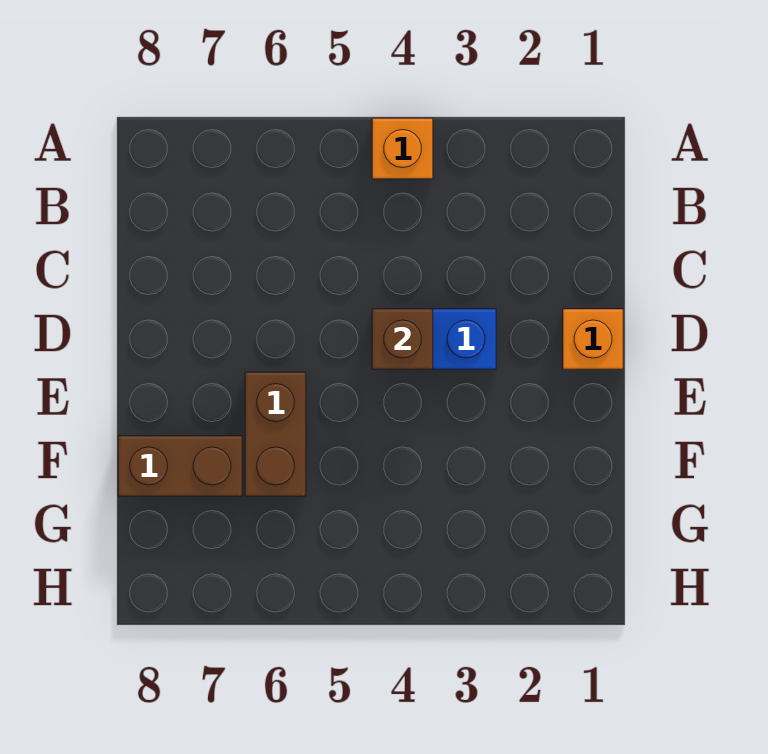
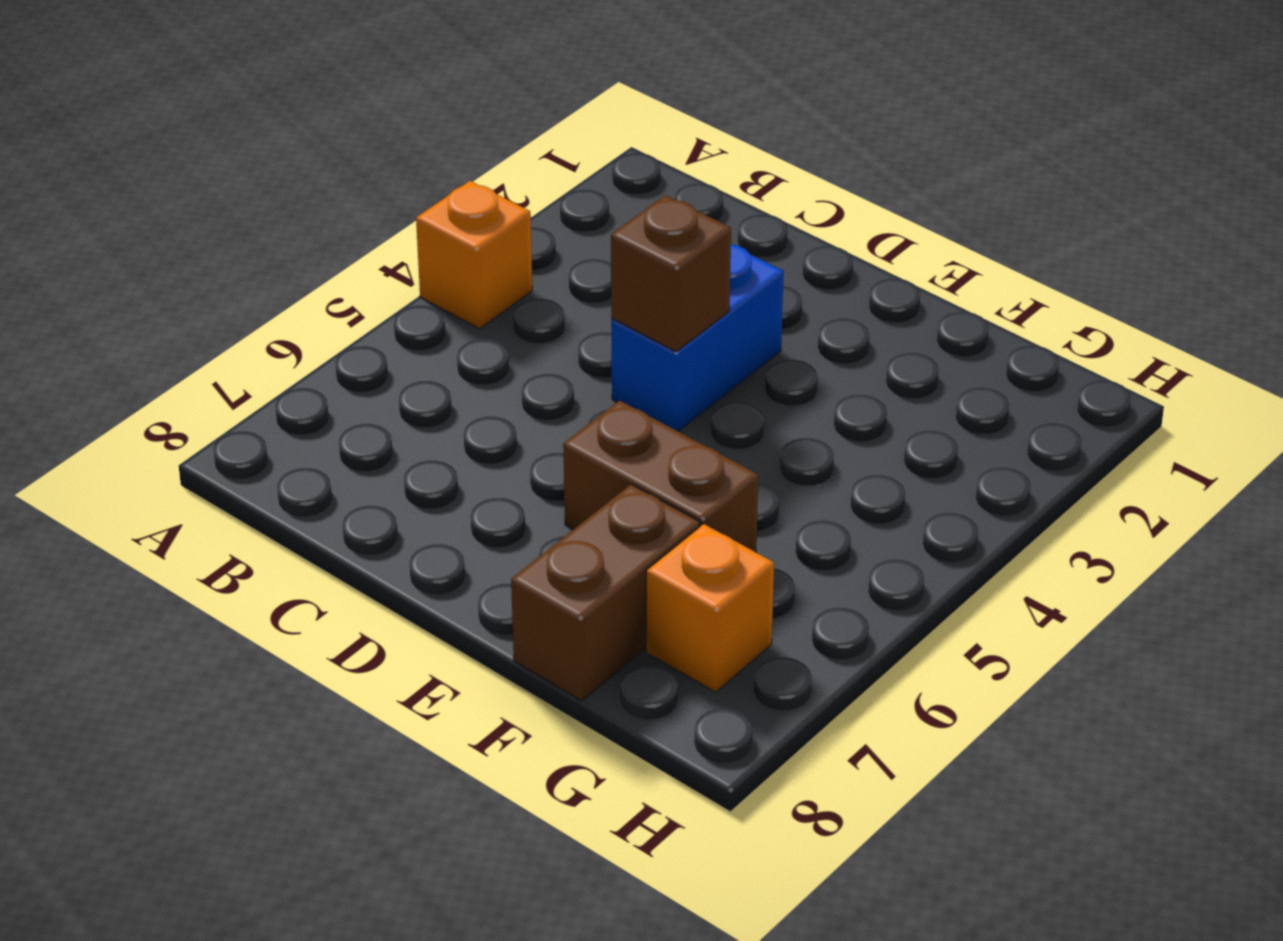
orange brick D1 level 1 -> orange brick G7 level 1

